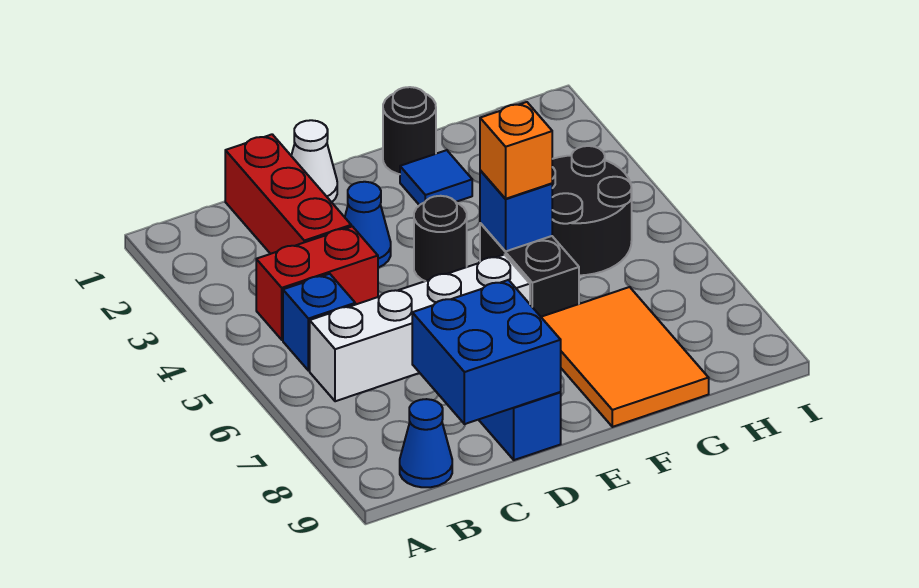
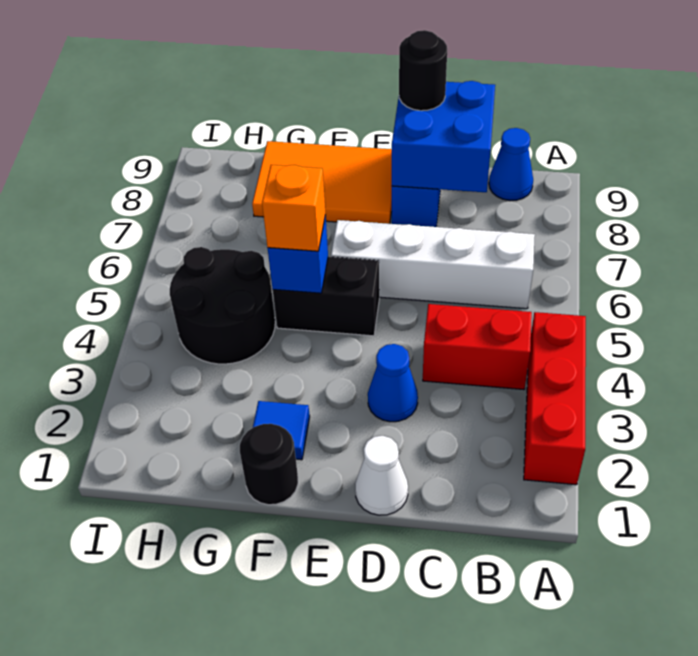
blue brick B5 level 1 -> none
red brick C1:C3 level 1 -> red brick A2:A4 level 1
black round brick E4 level 1 -> black round brick D9 level 3
black brick F5:F6 level 1 -> black brick E5:F5 level 1
orange tile F7:G9 level 1 -> orange tile E8:G9 level 1

